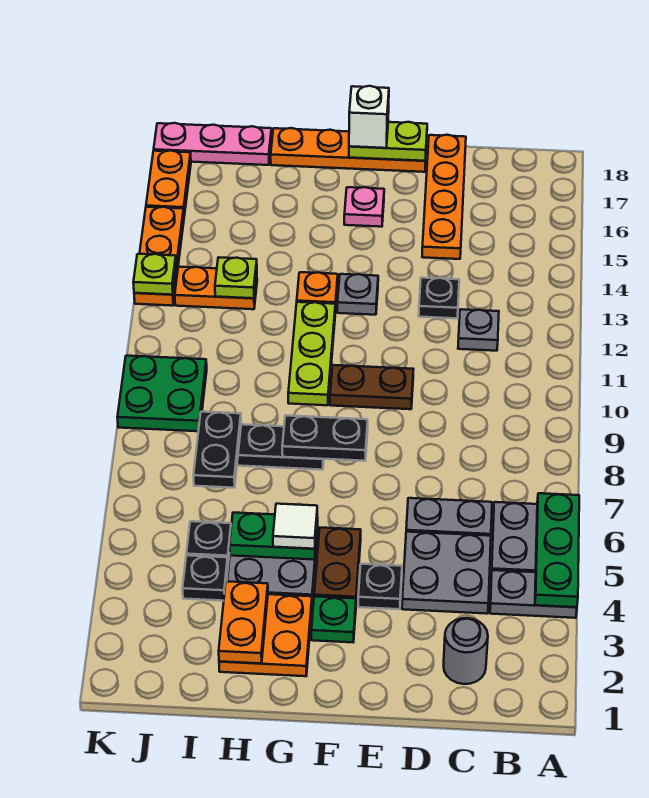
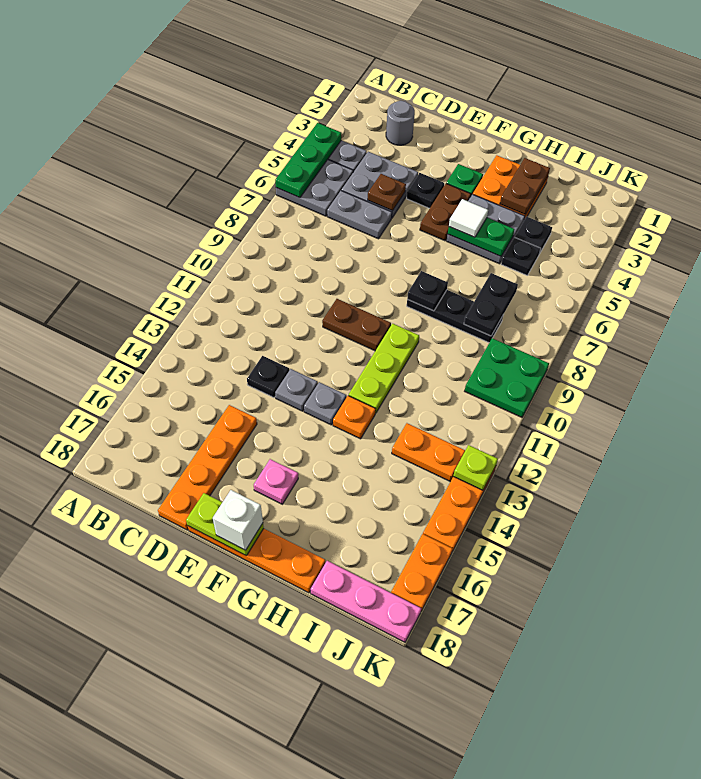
grey plate C12 level 1 -> grey plate E13 level 1
none -> brown plate D5 level 2
black plate F8:G8 level 2 -> black plate G8 level 2
orange plate H2:H3 level 2 -> brown plate H2:H3 level 2
lime plate I13 level 2 -> none

